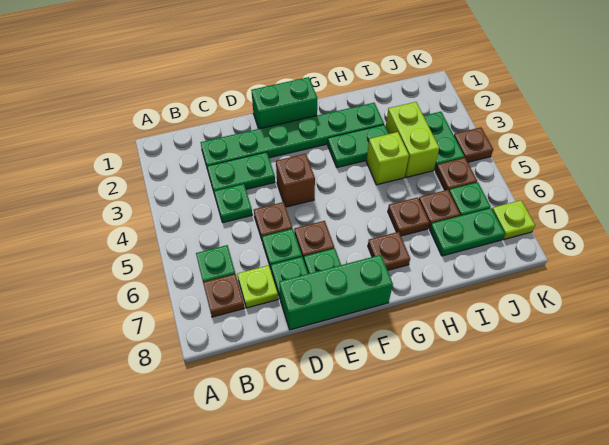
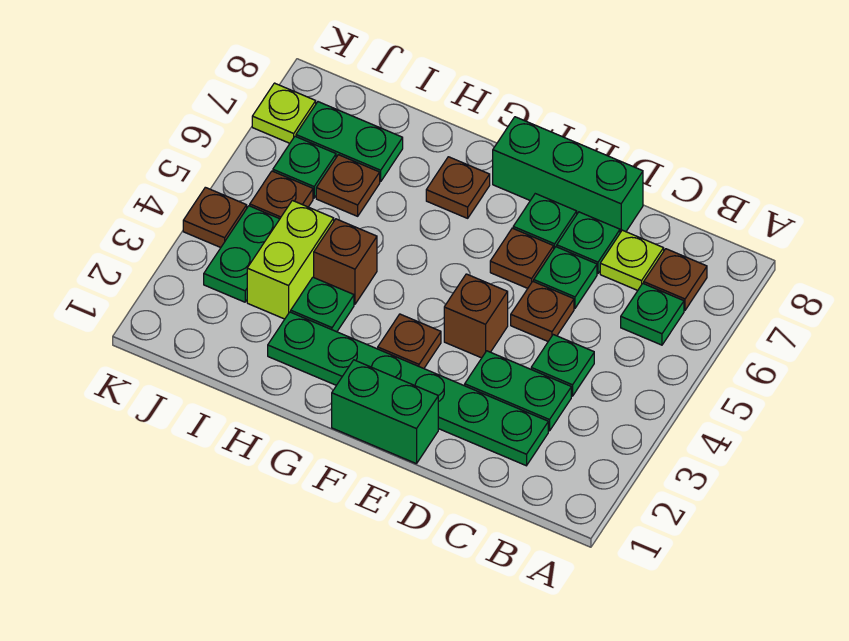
green plate G3:H3 level 1 -> green plate H3 level 1
lime brick H4 level 1 -> brown brick H4 level 1
brown plate H6 level 1 -> brown plate F3 level 1

